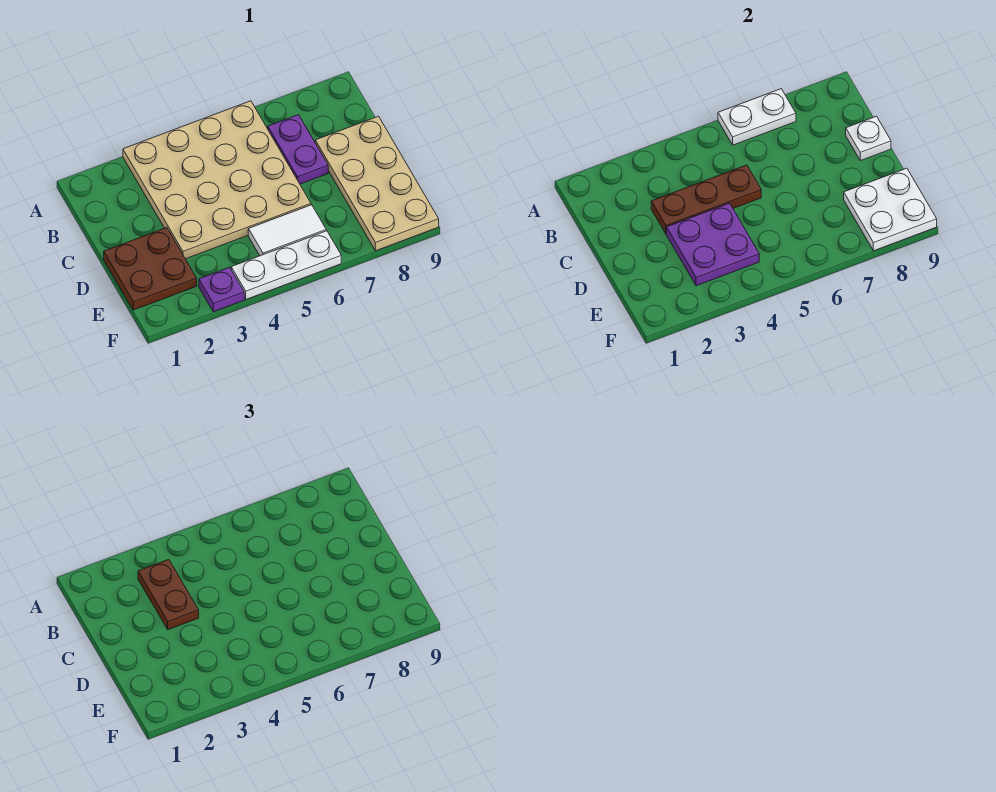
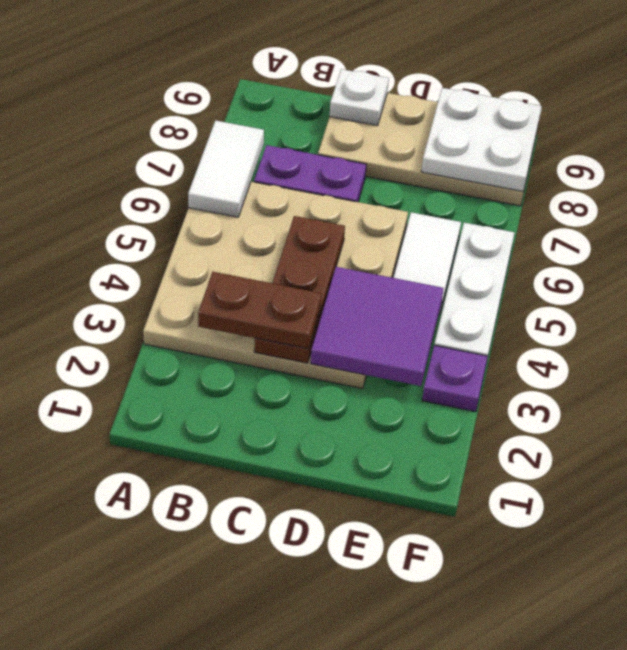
white plate A6:A7 level 2 -> white tile A6:A7 level 2
brown plate D1:E2 level 1 -> none
purple plate D3:E4 level 2 -> purple tile D3:E4 level 2

